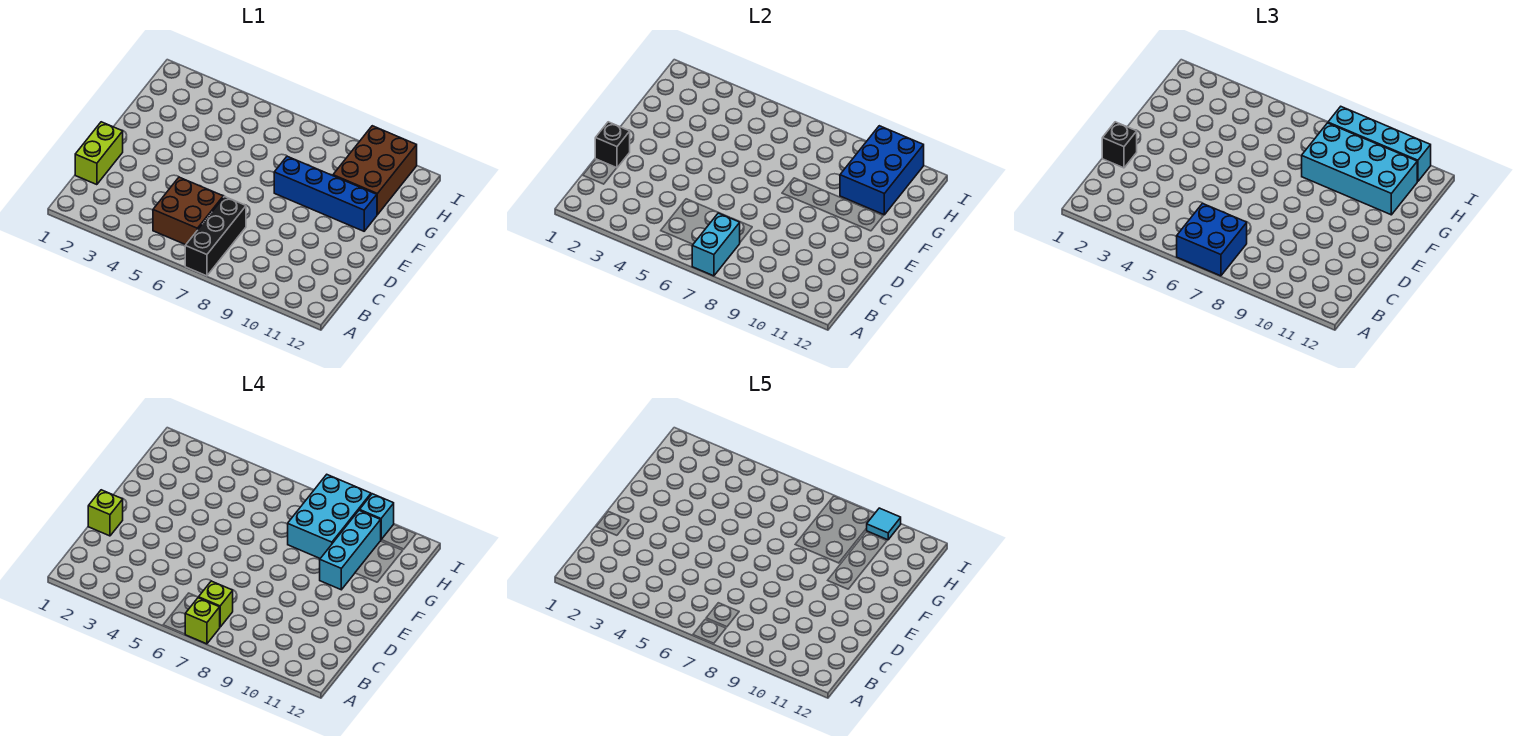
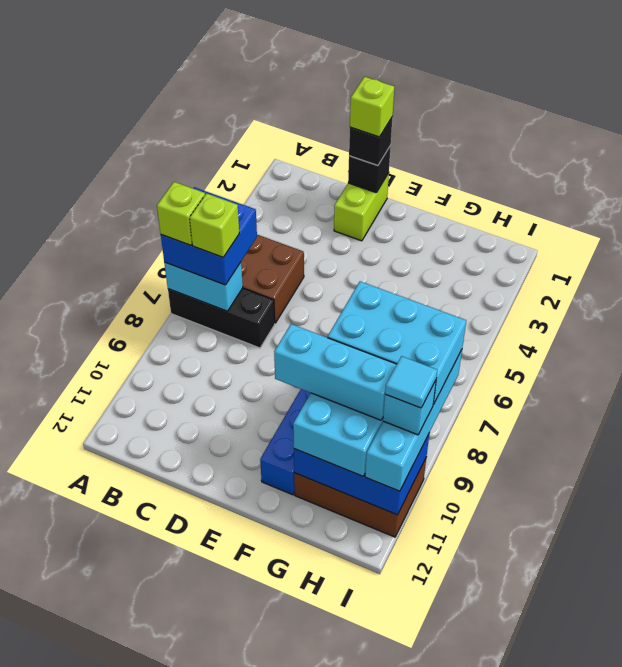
lime brick C1:D1 level 1 -> lime brick D1:D2 level 1

